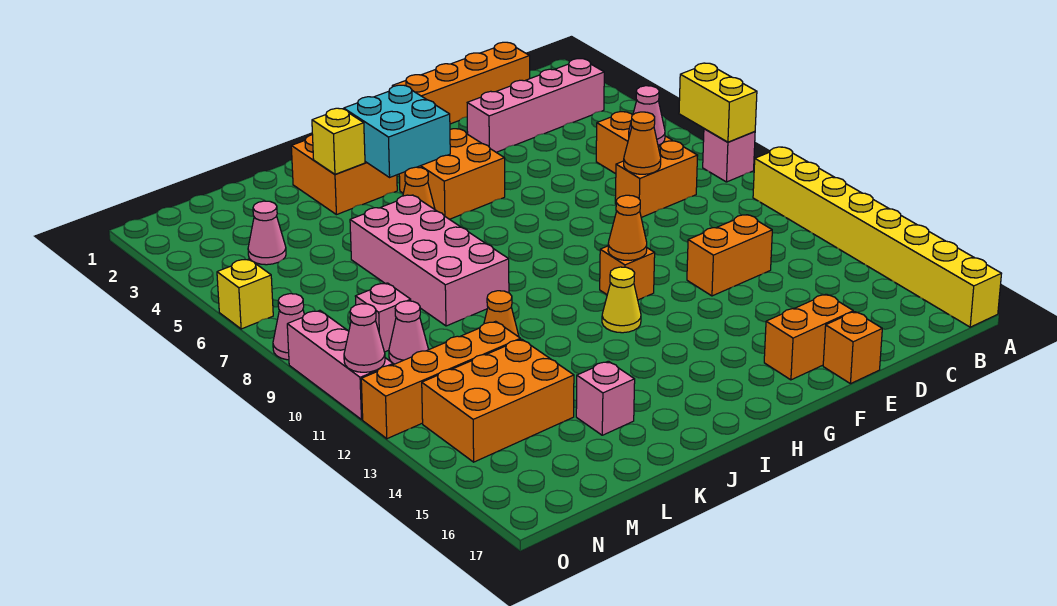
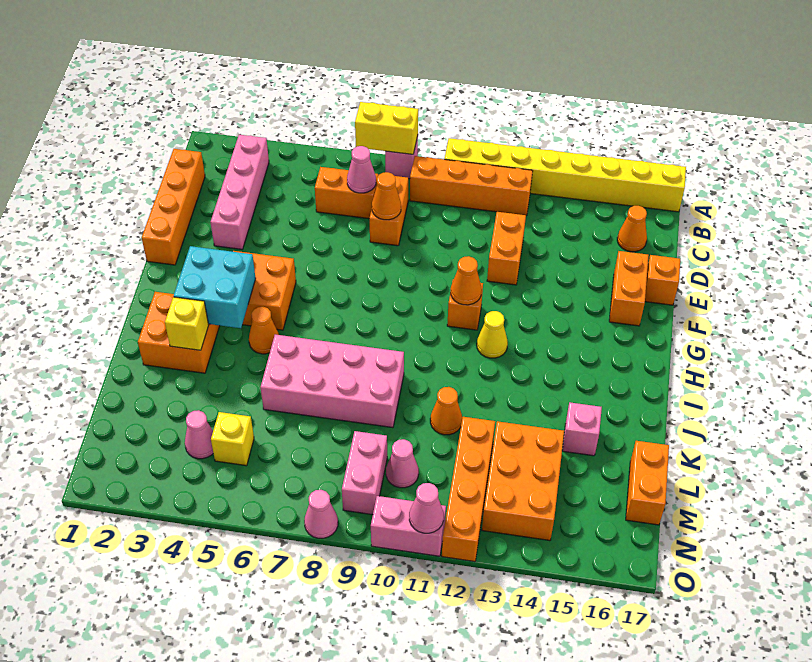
none -> orange brick B9:B12 level 1
none -> orange cone C16 level 1
none -> orange brick L17:M17 level 1
pink brick M9 level 1 -> pink brick M9:N9 level 1
yellow brick O6 level 1 -> yellow brick M5 level 1
pink brick O9:O11 level 1 -> pink brick O10:O11 level 1

